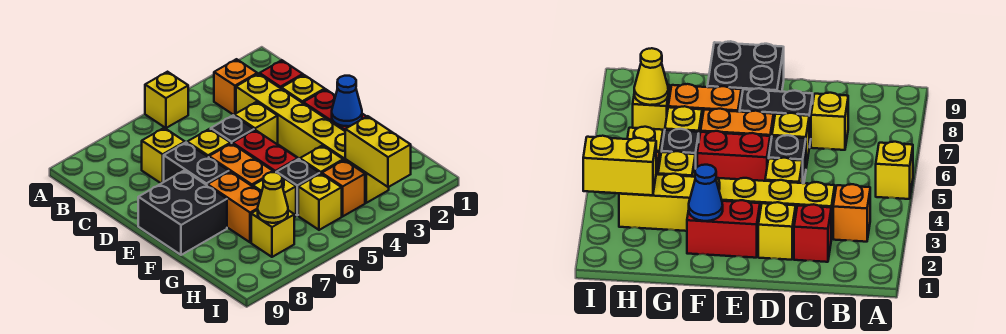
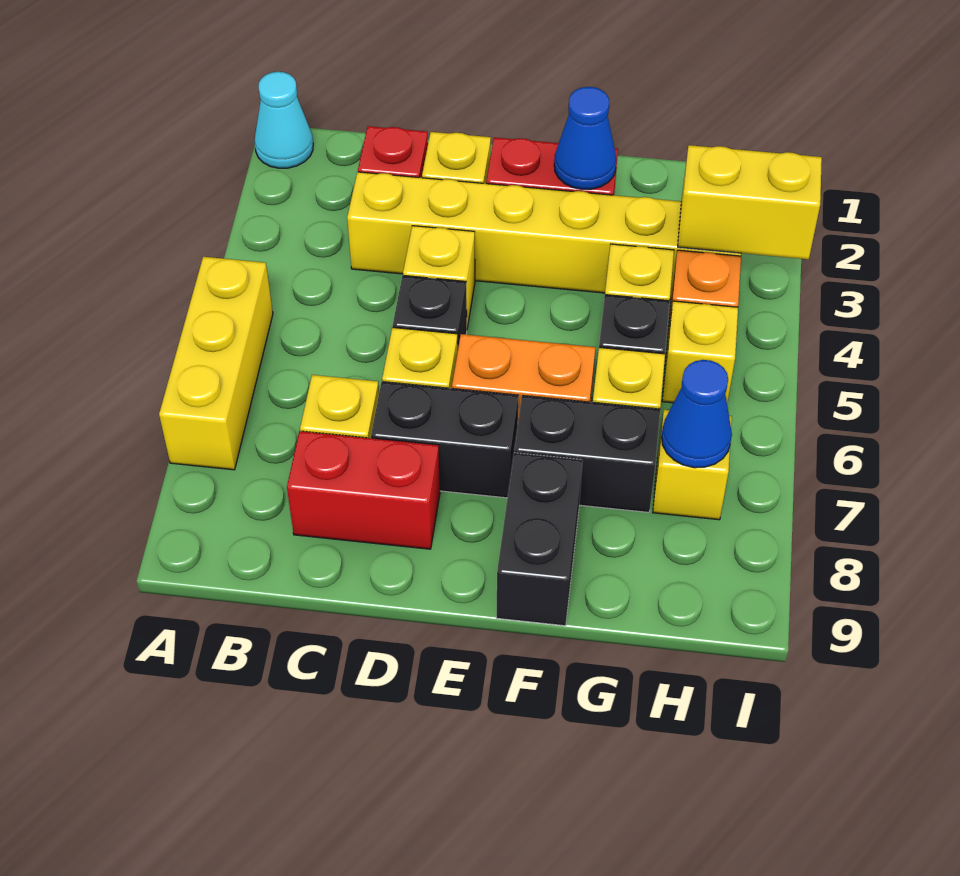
none -> cyan cone A1 level 1
yellow brick A5 level 1 -> yellow brick A5:A7 level 1
orange brick B3 level 1 -> none
red brick E5:F5 level 1 -> red brick C8:D8 level 1
black brick E8:F9 level 1 -> black brick F8:F9 level 1
orange brick F7:G7 level 1 -> black brick F7:G7 level 1
yellow cone H7 level 2 -> blue cone H7 level 2

